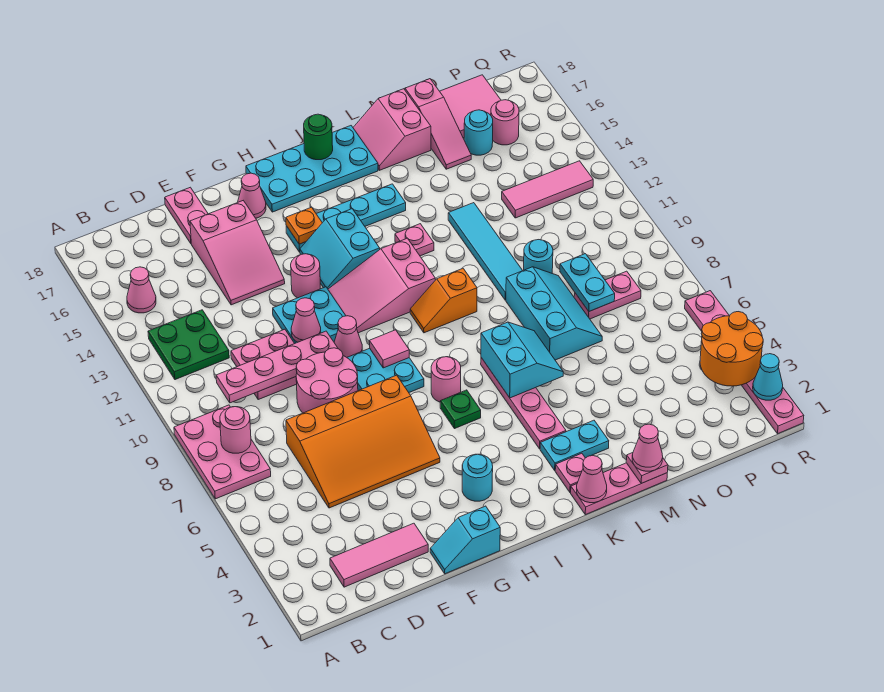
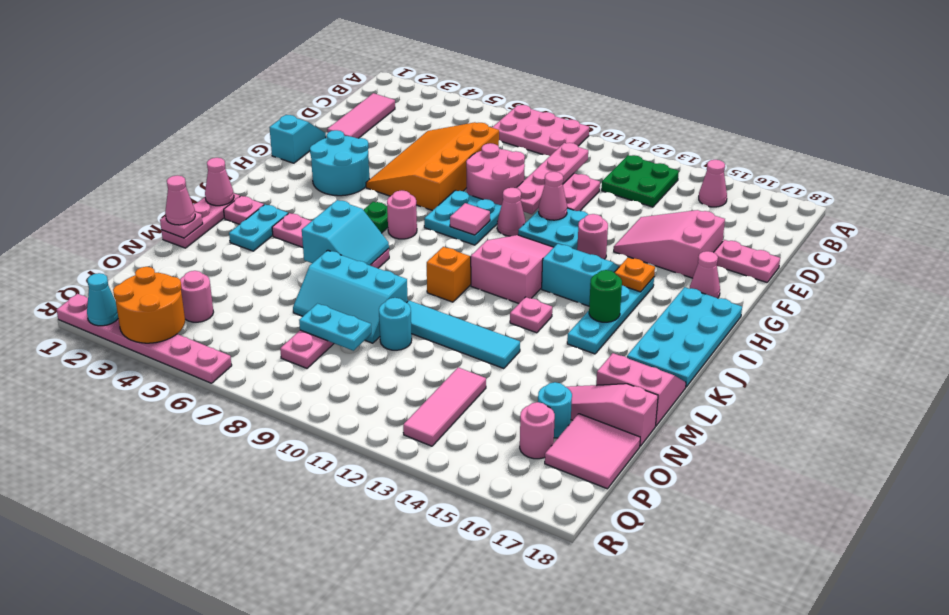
pink round brick B8 level 2 -> pink round brick P4 level 1
cyan round brick H3 level 1 -> cyan round brick G3:H4 level 1
green round brick J18 level 2 -> green round brick J15 level 2
cyan slope K6:L7 level 2 top K -> cyan slope K6:L7 level 2 top 6

